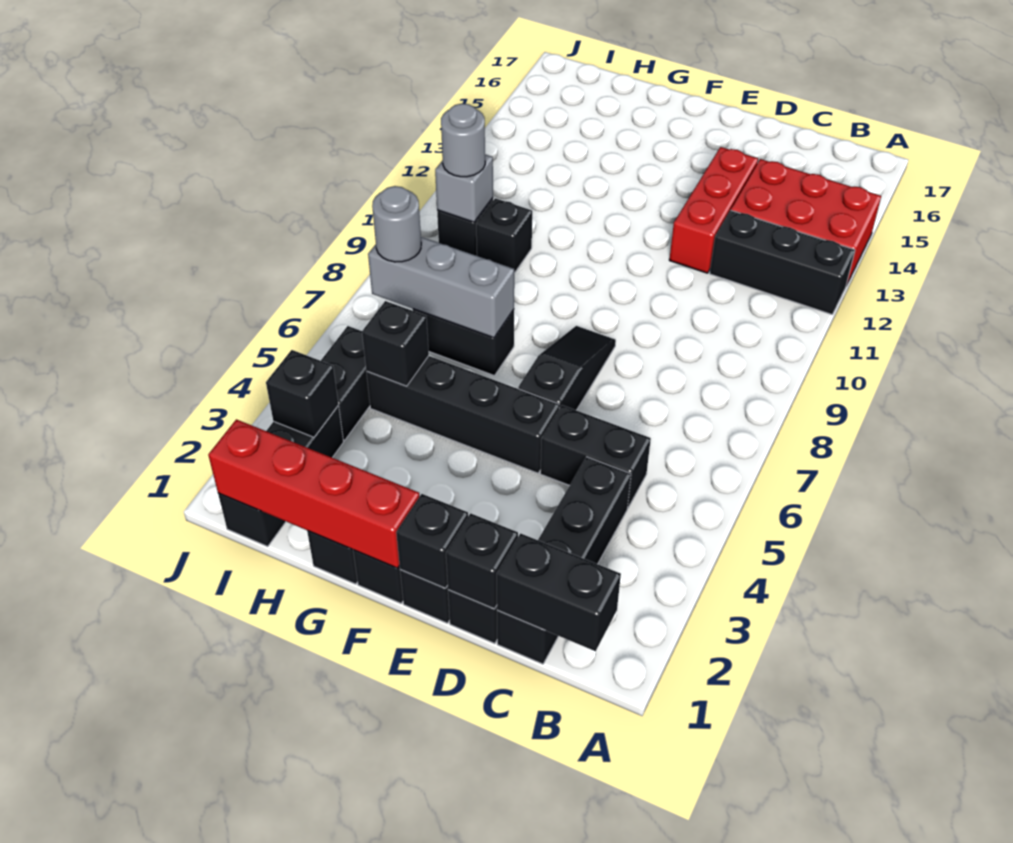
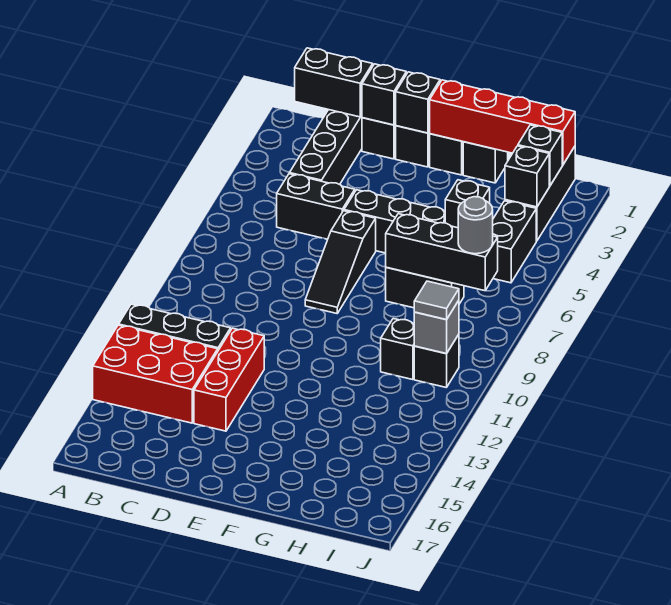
grey brick G7:I7 level 2 -> black brick G7:I7 level 2
none -> black brick I2 level 2
grey round brick I10 level 3 -> grey tile I10 level 3

